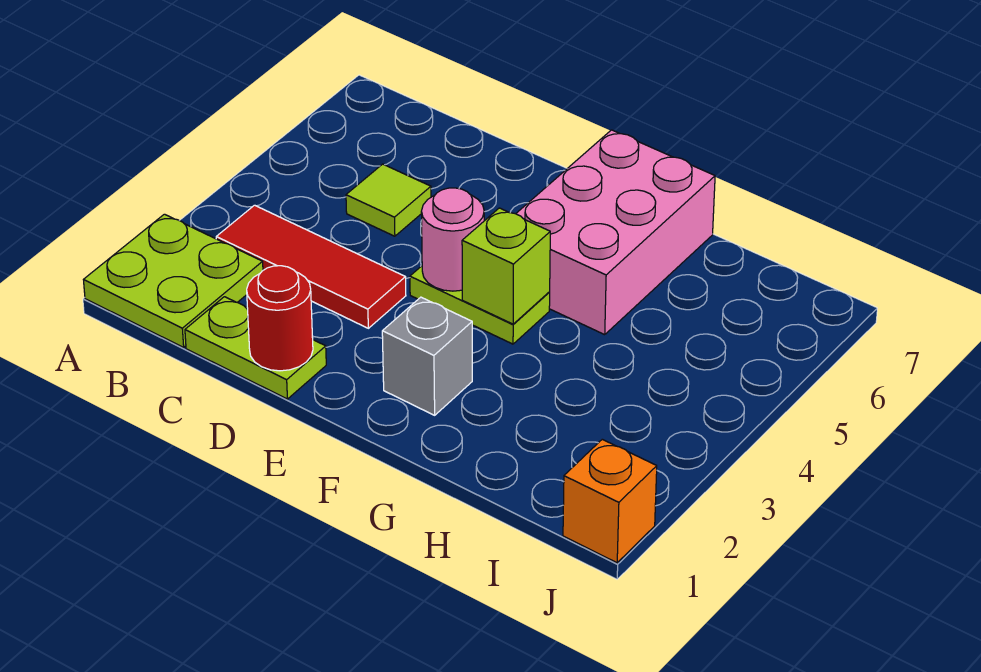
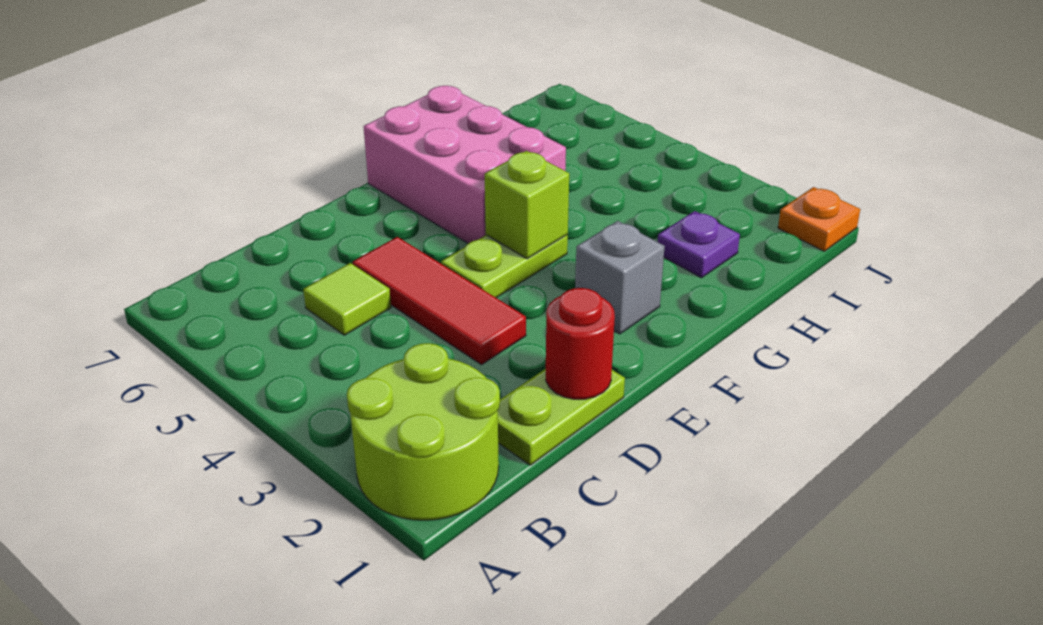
lime plate A1:B2 level 1 -> lime round brick A1:B2 level 1
red tile B3:D3 level 1 -> red tile D3:D5 level 1
pink round brick E4 level 2 -> none
none -> purple plate H2 level 1
orange brick J1 level 1 -> orange plate J1 level 1

